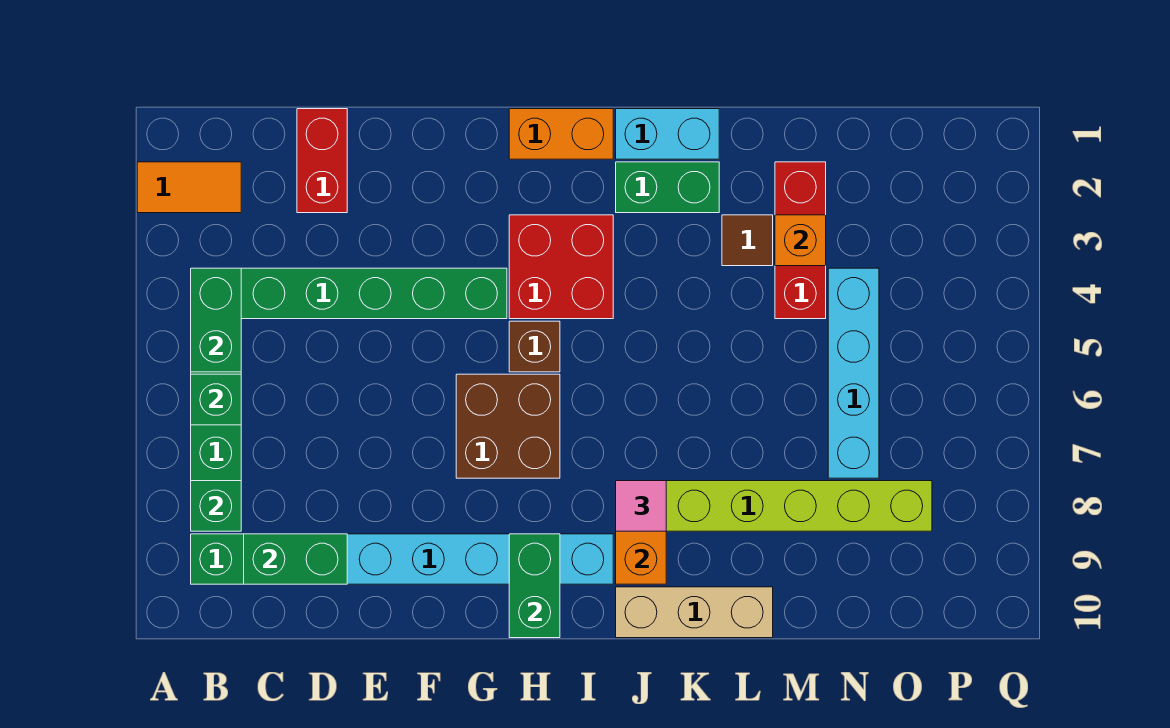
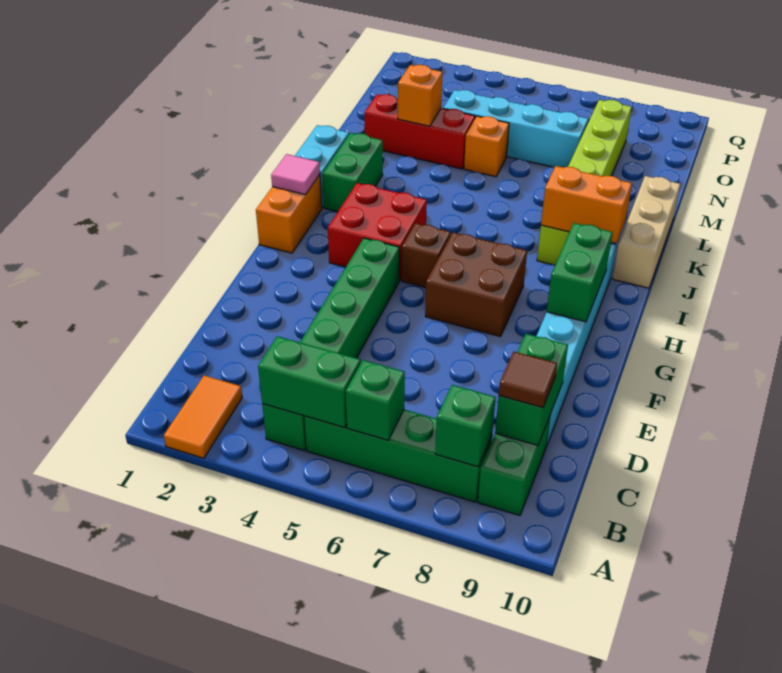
red brick D1:D2 level 1 -> none
green brick H9:H10 level 2 -> green brick G9:H9 level 2
pink tile J8 level 3 -> pink tile I1 level 2
brown tile L3 level 1 -> brown tile C9 level 3
none -> orange brick M5 level 1

